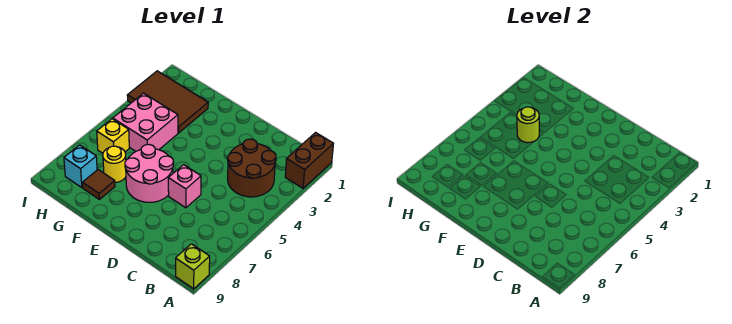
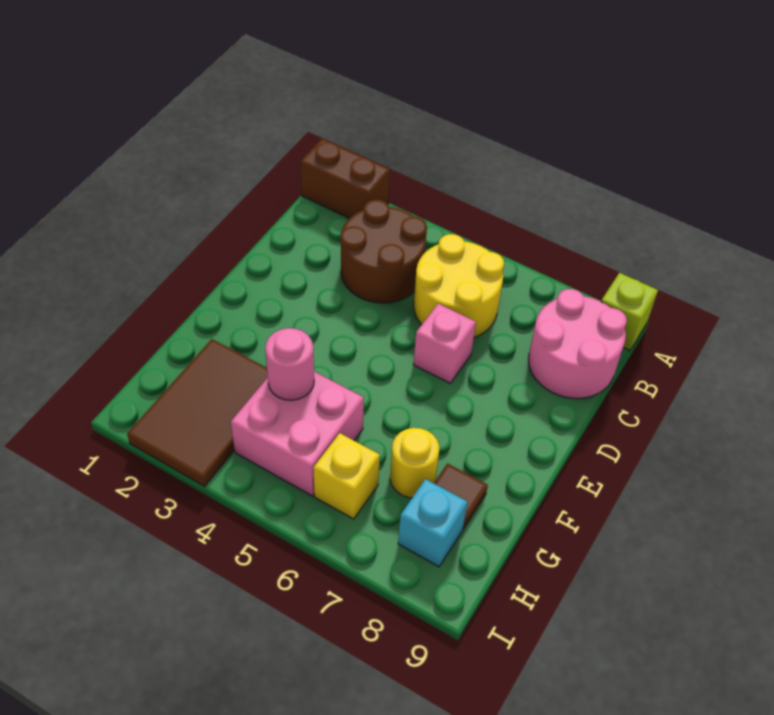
none -> yellow round brick B5:C6 level 1
pink round brick E6:F7 level 1 -> pink round brick B8:C9 level 1
lime round brick G4 level 2 -> pink round brick G4 level 2

